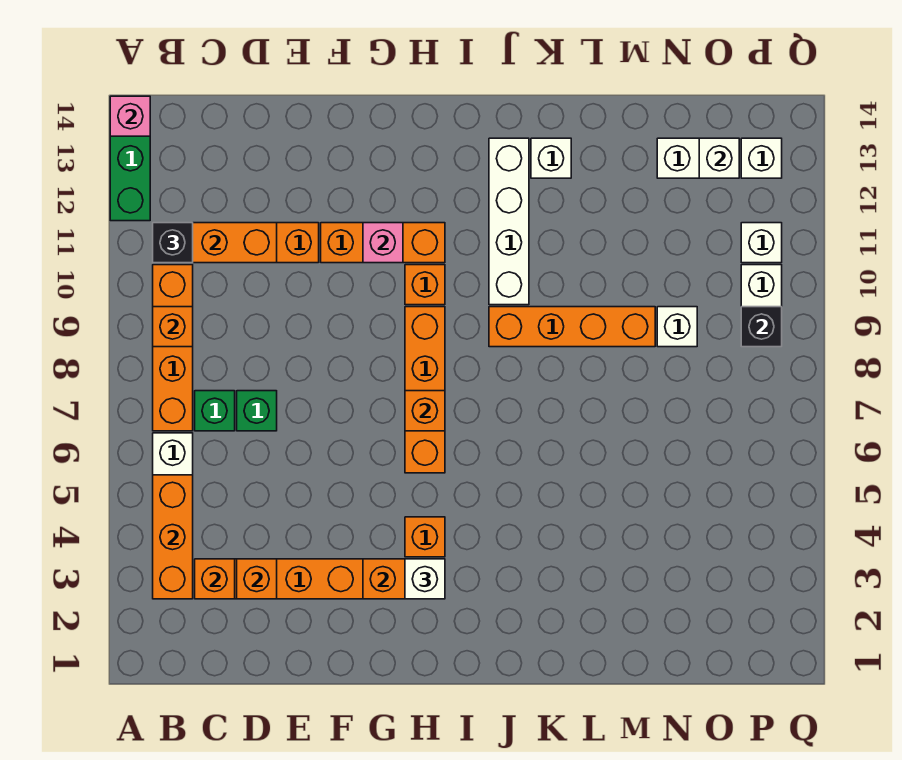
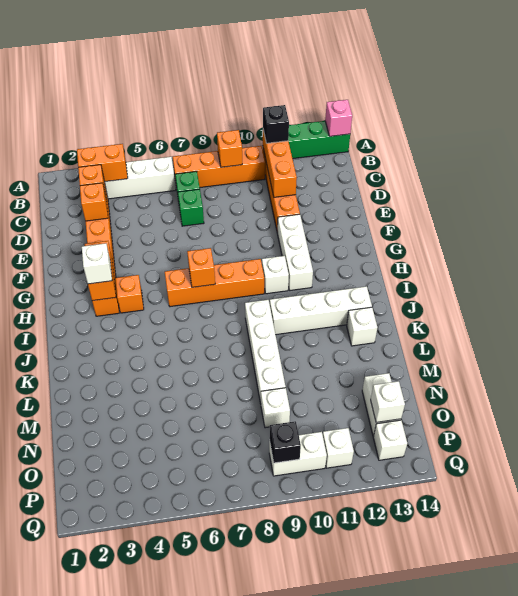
orange brick B3:B5 level 2 -> orange brick B3:B4 level 2
orange brick F11:H11 level 1 -> white brick F11:H11 level 1
pink brick G11 level 2 -> none
orange brick H10 level 1 -> white brick H10 level 1
orange brick J9:M9 level 1 -> white brick J9:M9 level 1

